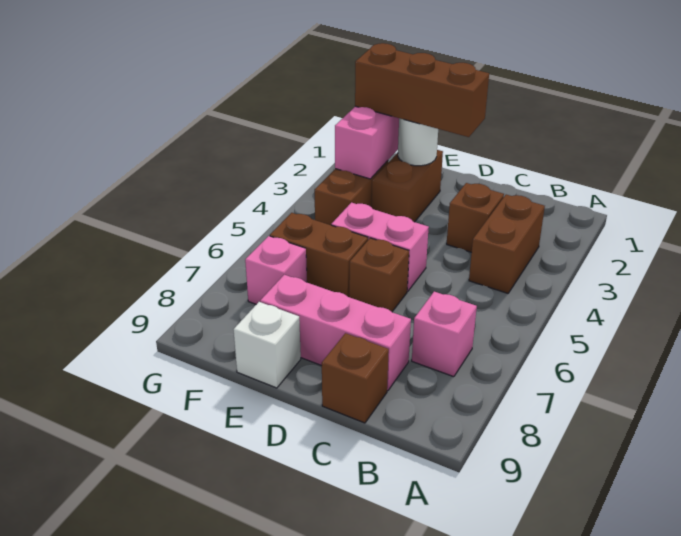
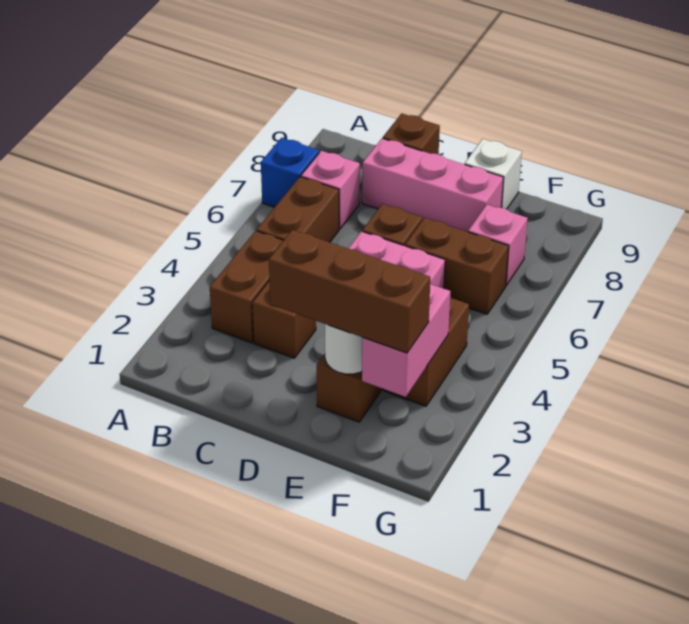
none -> blue brick A7 level 1
none -> brown brick B5:B6 level 1

